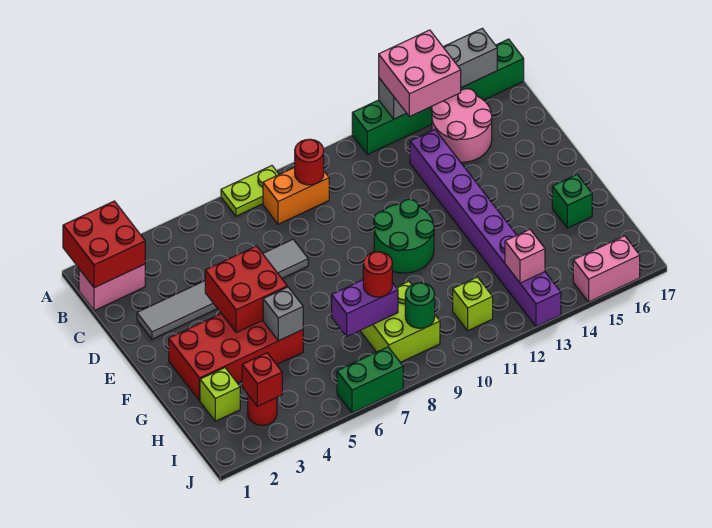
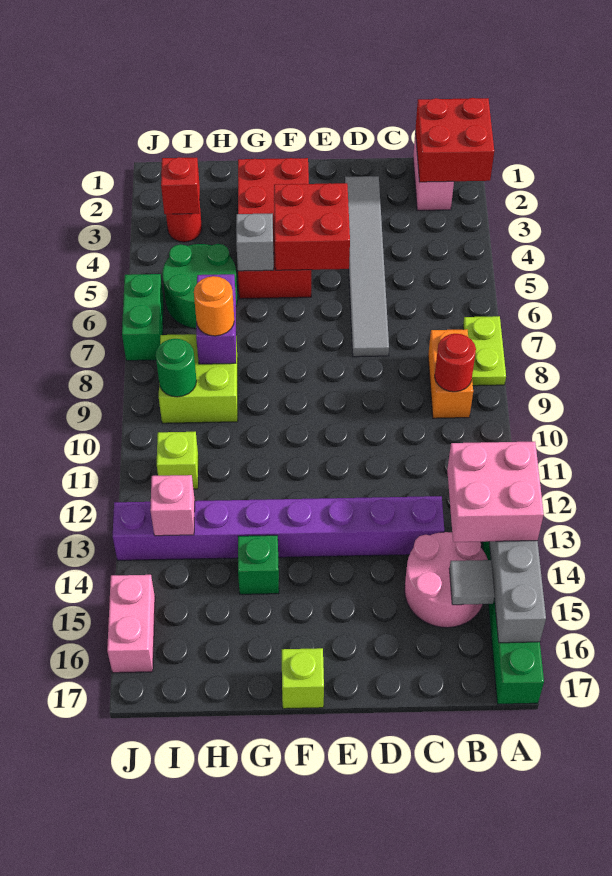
none -> grey tile B15 level 2
green round brick E10:F11 level 1 -> green round brick H5:I6 level 1
green brick G16 level 1 -> green brick G14 level 1
lime brick H2 level 1 -> lime brick F17 level 1
red round brick H8 level 3 -> orange round brick H8 level 3

